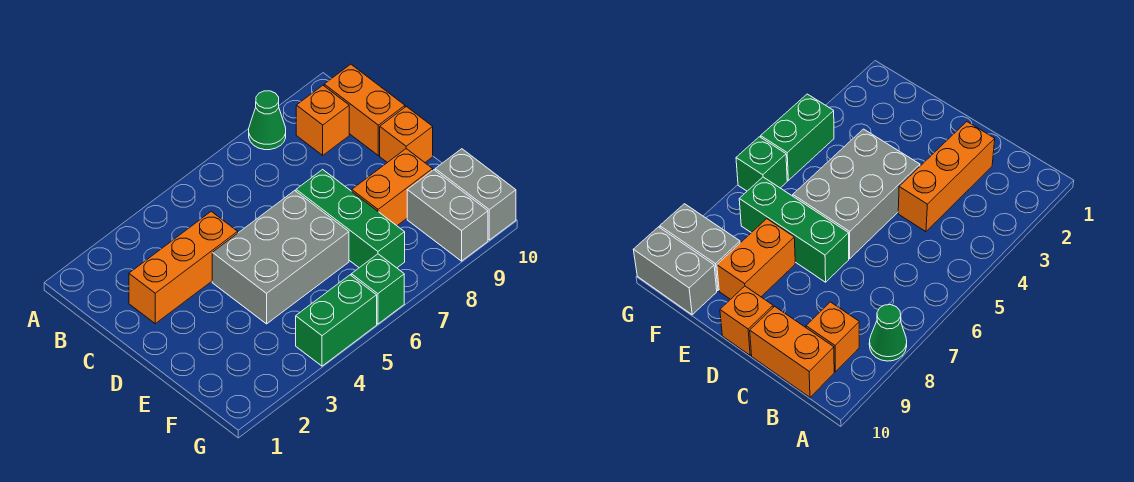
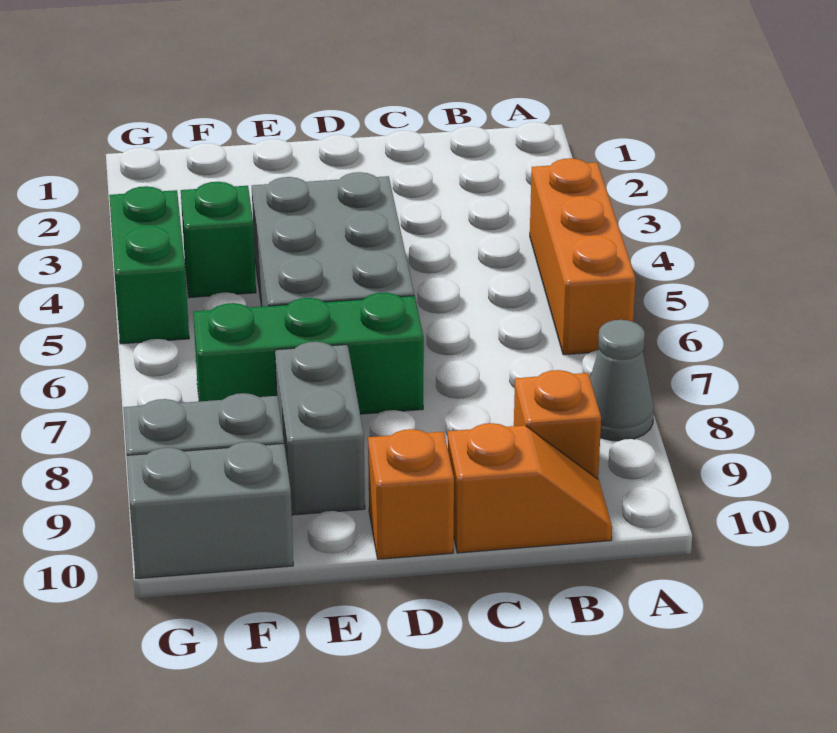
green cone A8 level 1 -> grey cone A8 level 1
orange brick B10:C10 level 1 -> orange slope B10:C10 level 1 top C
orange brick C2:C4 level 1 -> orange brick A4:A6 level 1
orange brick E8:E9 level 1 -> grey brick E8:E9 level 1
green brick G6 level 1 -> green brick F4 level 1

